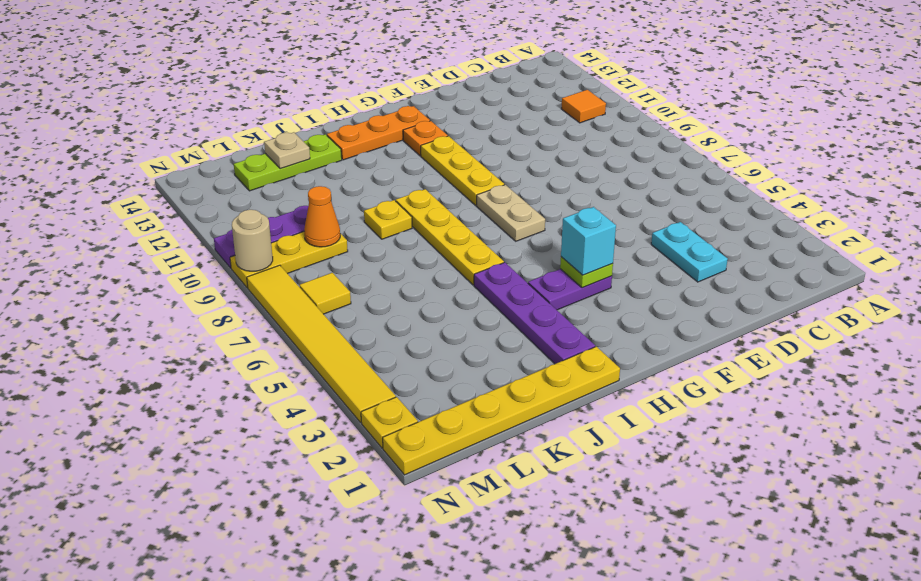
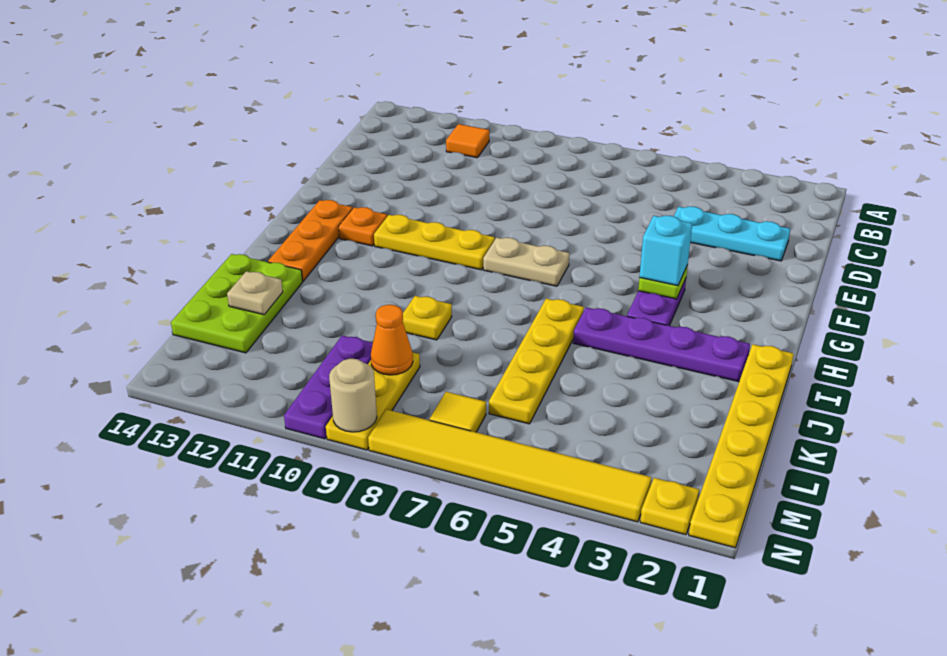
cyan plate D3:D4 level 1 -> cyan plate D2:D4 level 1
yellow plate I6:I9 level 1 -> yellow plate I6:L6 level 1
lime plate J13:L13 level 1 -> lime plate J13:L14 level 1

